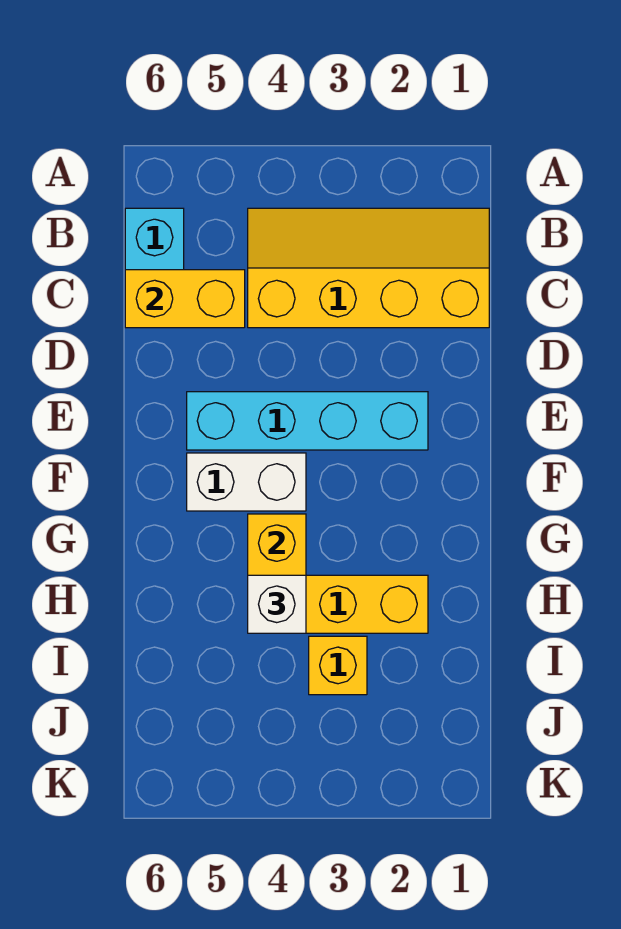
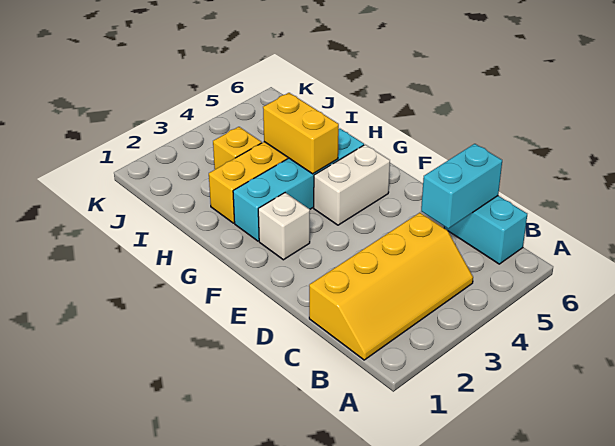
yellow brick C5:C6 level 2 -> cyan brick C5:C6 level 2
cyan brick E2:E5 level 1 -> cyan brick G2:G5 level 1
white brick H4 level 3 -> white brick F2 level 1

